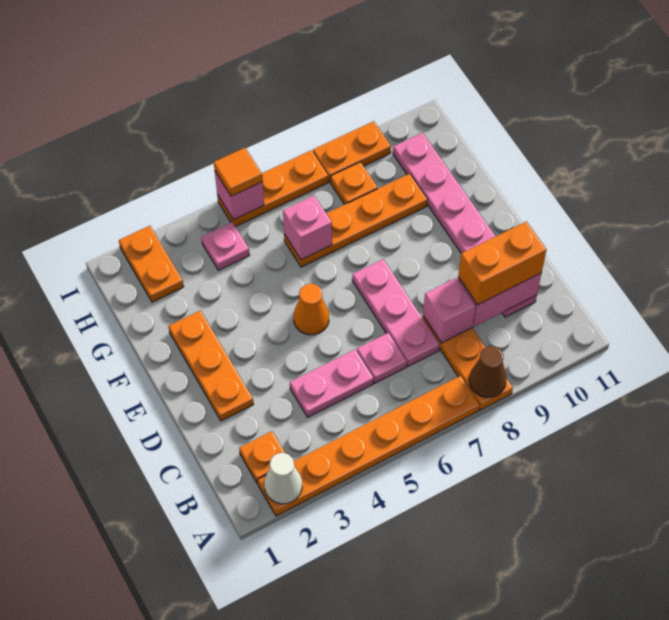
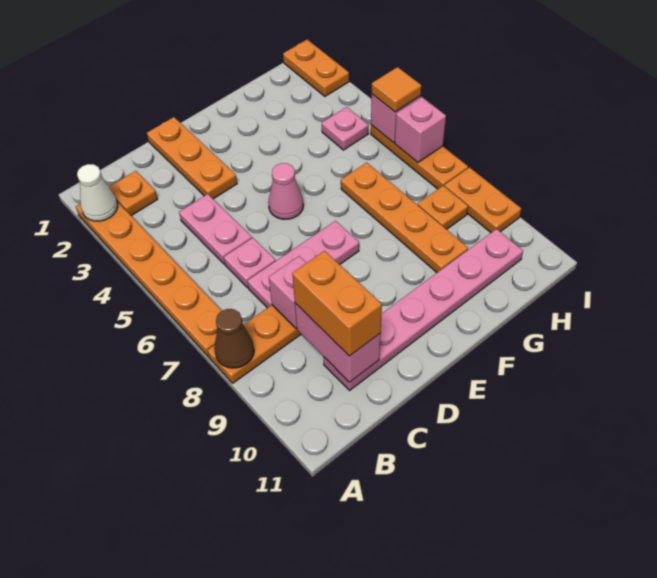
orange plate D2:F2 level 1 -> orange plate D1:D3 level 1
orange cone E5 level 1 -> pink cone E5 level 1
pink brick G6 level 2 -> pink brick I6 level 2
orange plate H2:I2 level 1 -> orange plate I1:I2 level 1

